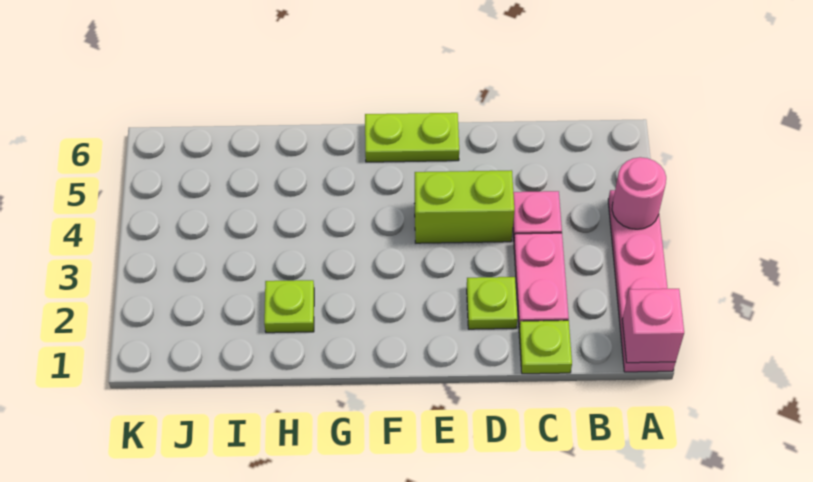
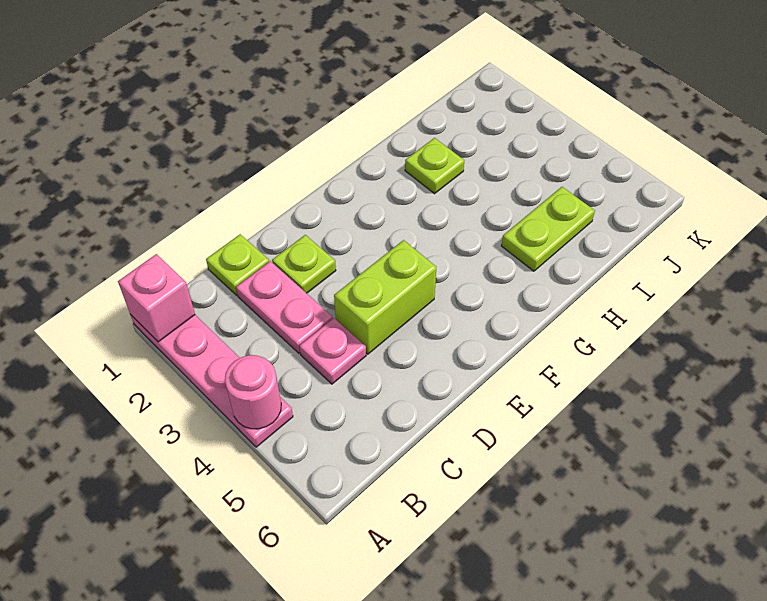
lime plate E6:F6 level 1 -> lime plate H5:I5 level 1

